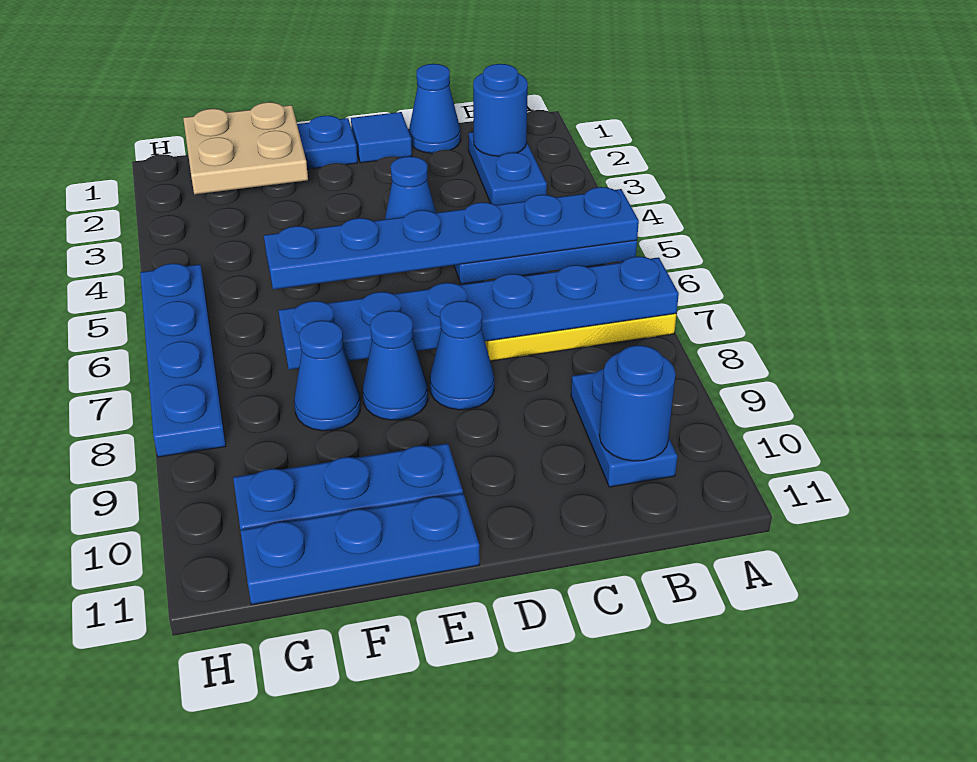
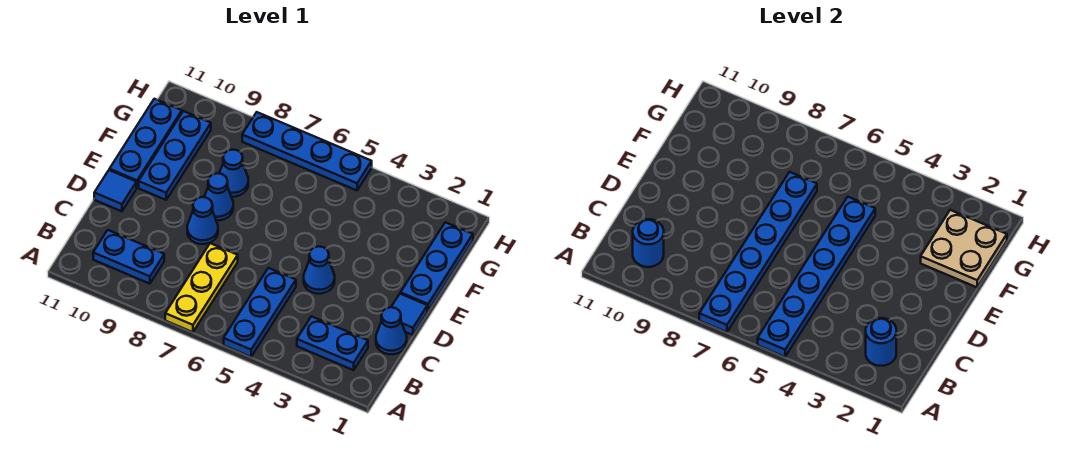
none -> blue tile D11 level 1

